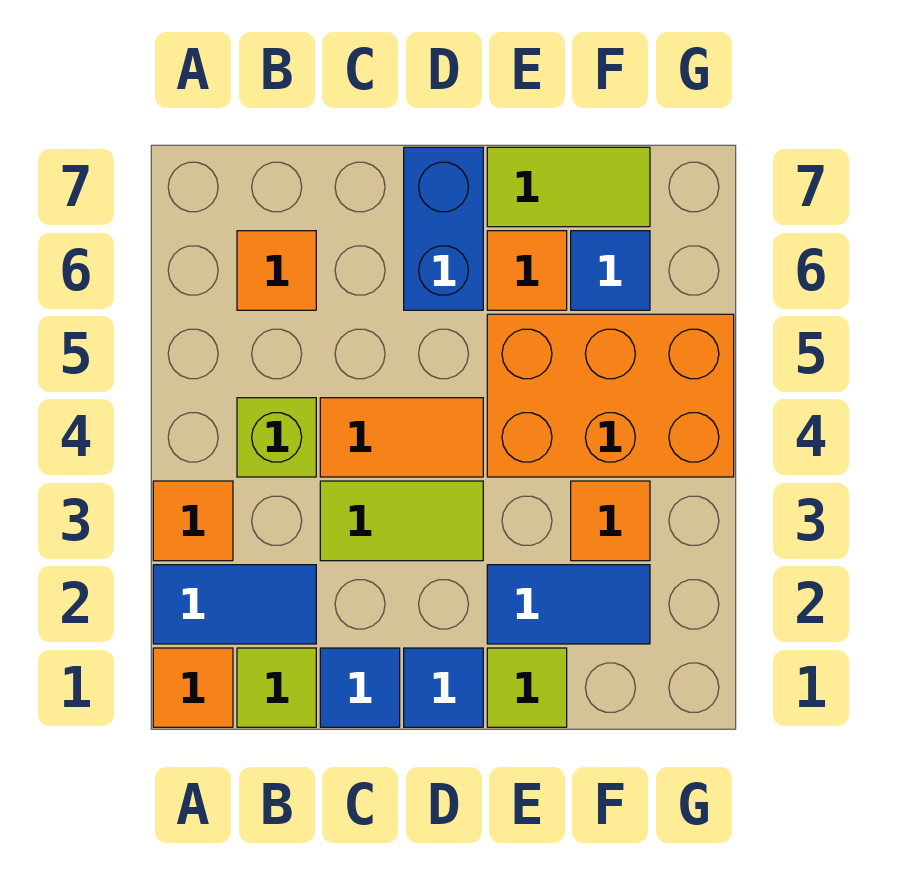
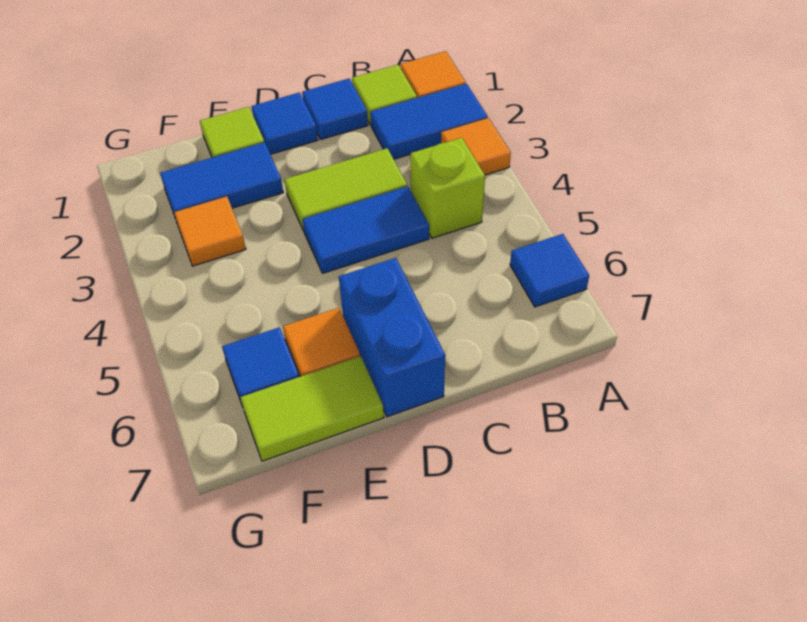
none -> blue tile A6 level 1
orange tile B6 level 1 -> none
orange tile C4:D4 level 1 -> blue tile C4:D4 level 1
orange brick E4:G5 level 1 -> none

